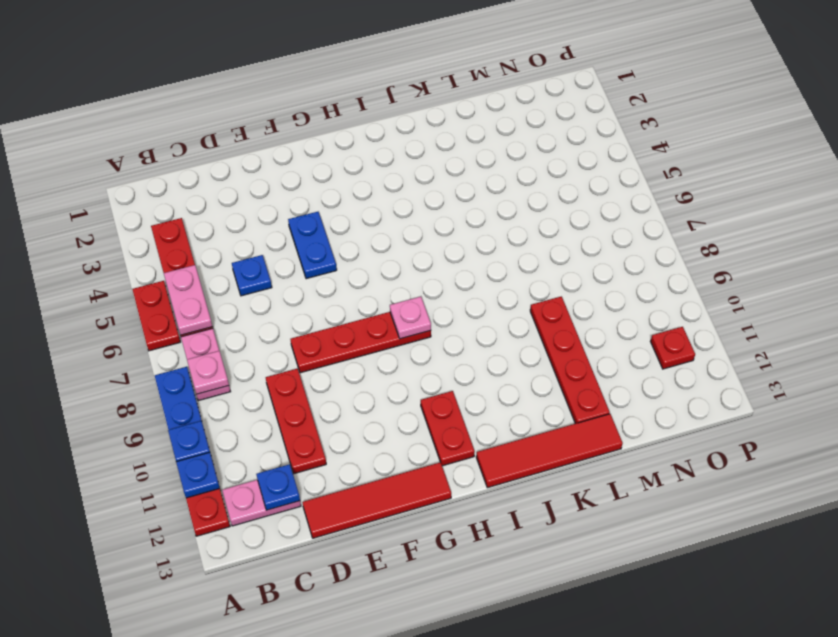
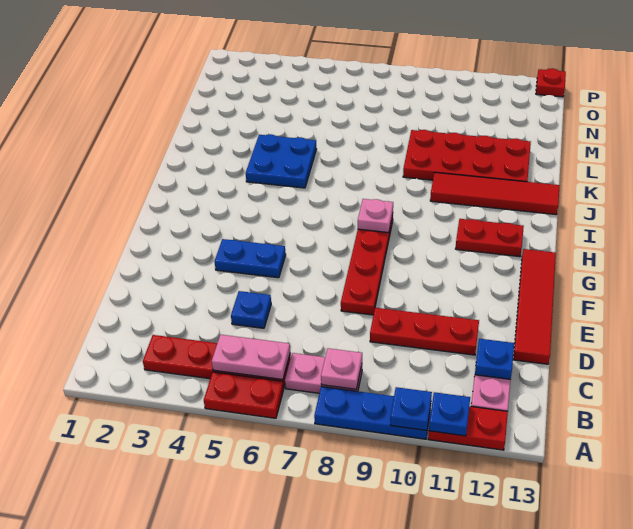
red tile I13:L13 level 1 -> red tile J10:J13 level 1
none -> blue plate J4:K5 level 1
red plate L9:L12 level 1 -> red plate K9:L12 level 1
red plate O11 level 1 -> red plate P13 level 1

